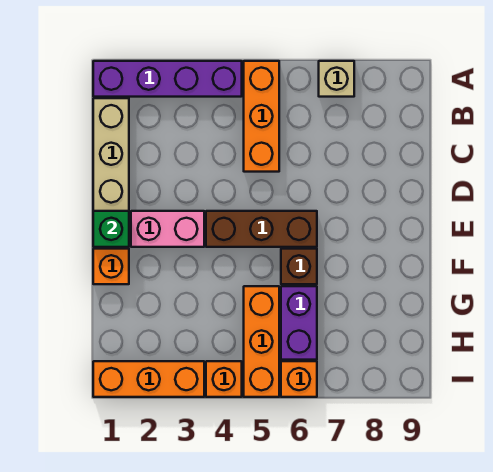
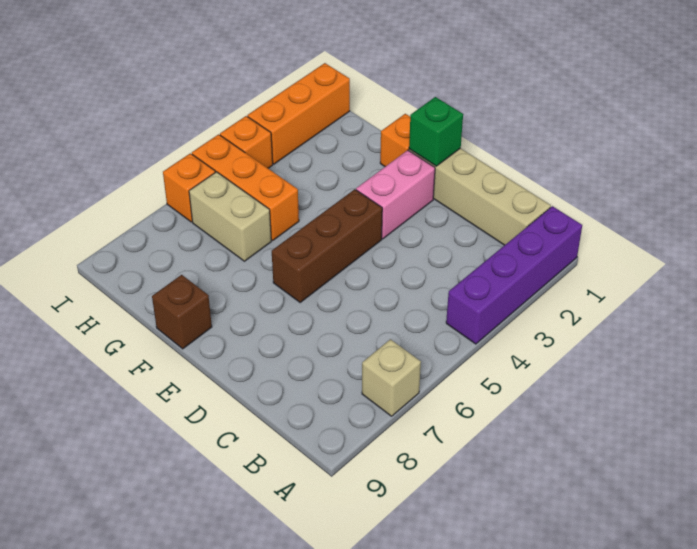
orange brick A5:C5 level 1 -> none
brown brick F6 level 1 -> brown brick F9 level 1
purple brick G6:H6 level 1 -> tan brick G6:H6 level 1

